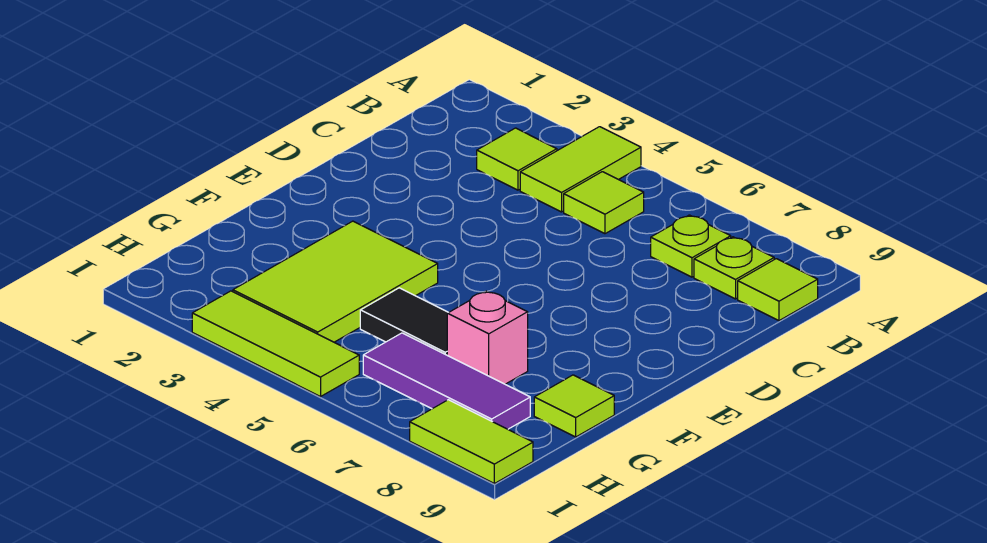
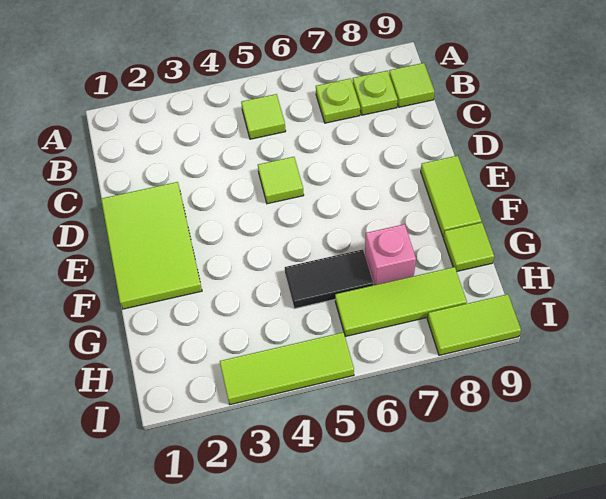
lime tile A4:B4 level 1 -> lime tile E9:F9 level 1
lime tile B3 level 1 -> lime tile D5 level 1
lime tile F3:H4 level 1 -> lime tile D1:F2 level 1
purple tile H6:H8 level 1 -> lime tile H6:H8 level 1

